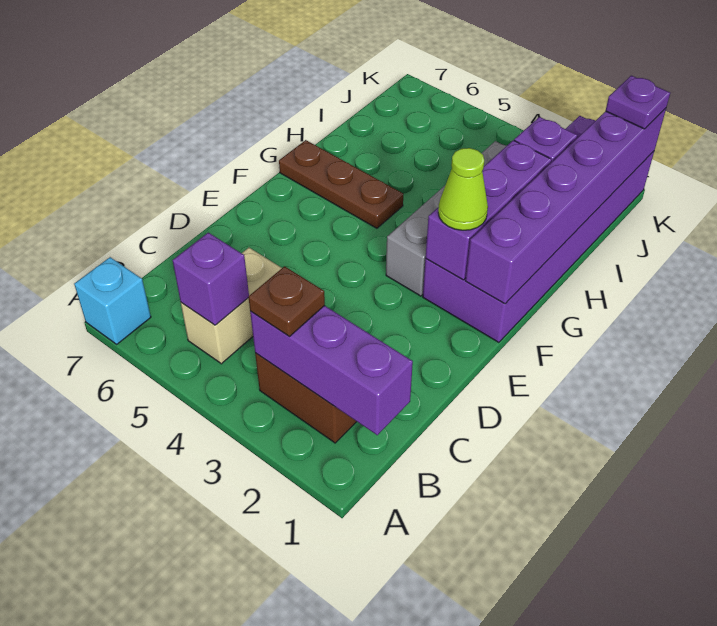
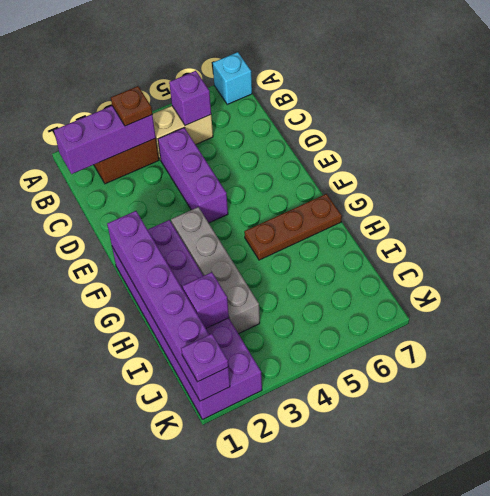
tan brick B5:C5 level 1 -> tan brick B4:B5 level 1
purple brick F2:H2 level 2 -> purple brick C4:E4 level 1
lime cone F2 level 3 -> none

